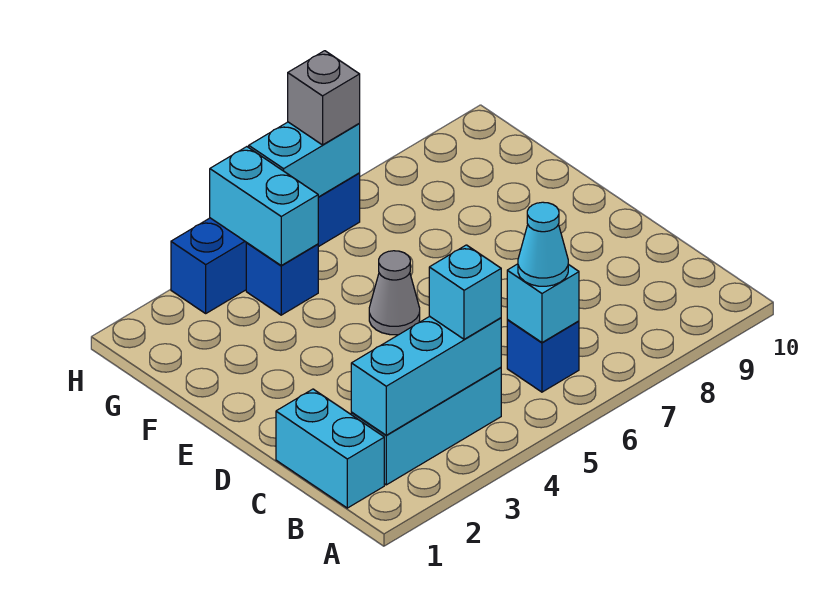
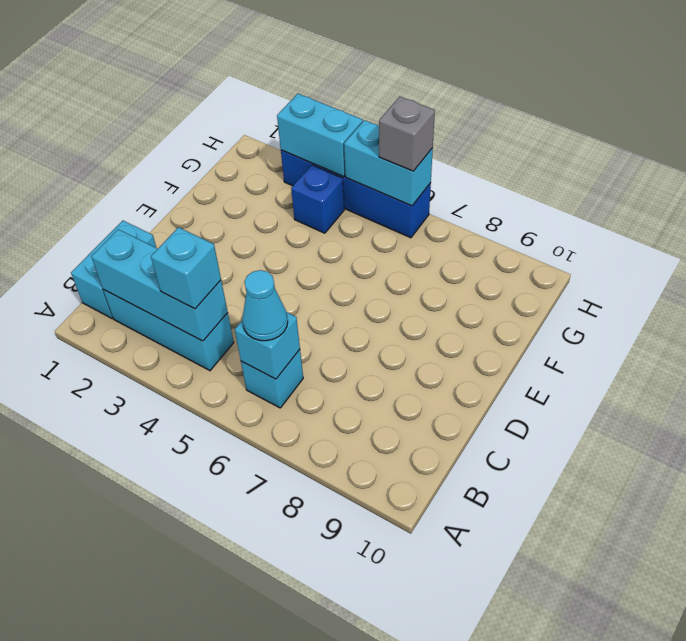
blue brick B6 level 1 -> cyan brick B6 level 1
grey cone E5 level 1 -> none
cyan brick G4:H4 level 2 -> cyan brick H3:H4 level 2

